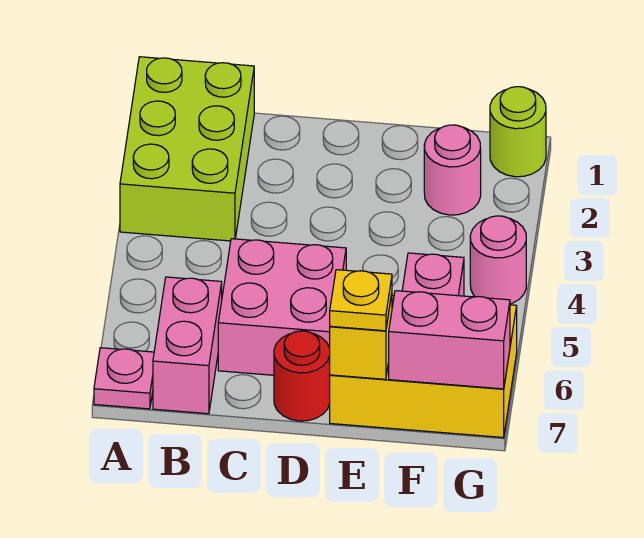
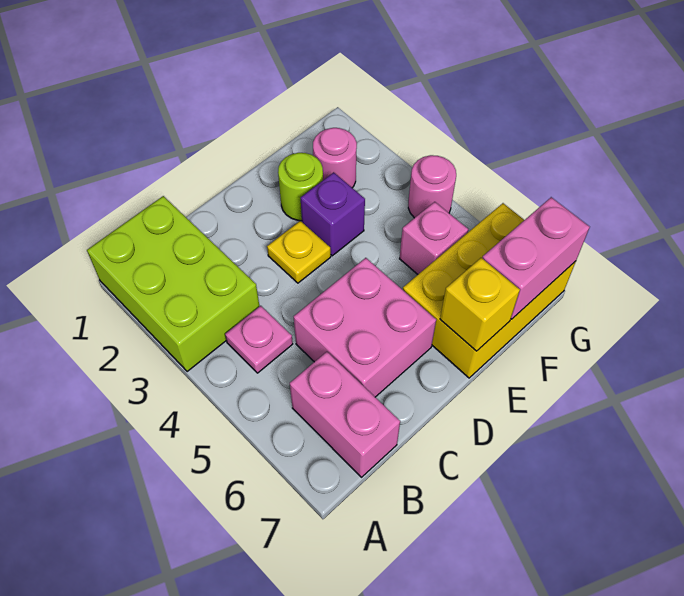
pink plate A7 level 1 -> pink plate B4 level 1
red round brick D7 level 1 -> none
none -> purple brick E3 level 1
yellow plate E7 level 3 -> yellow plate D3 level 1
lime round brick G1 level 1 -> lime round brick E2 level 1

